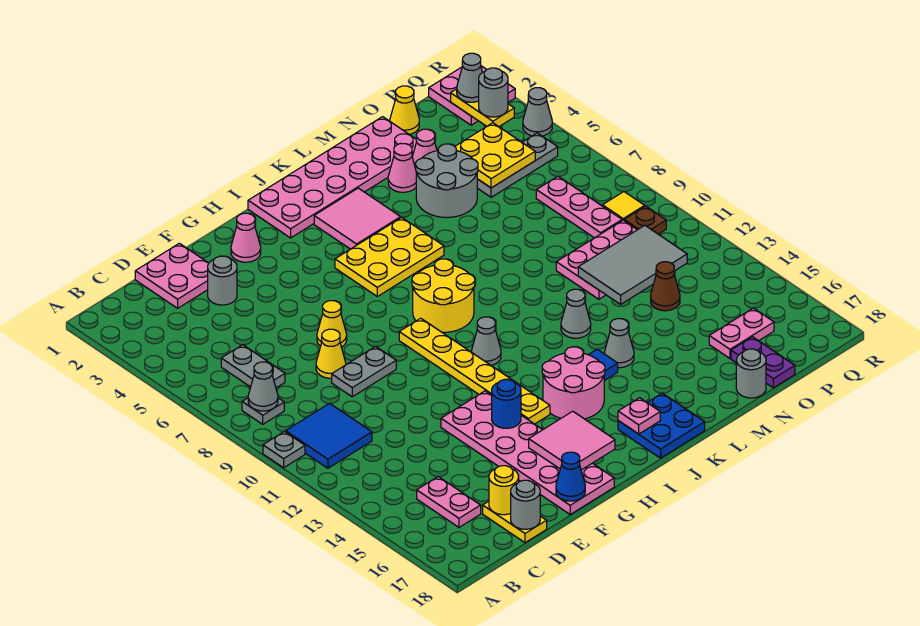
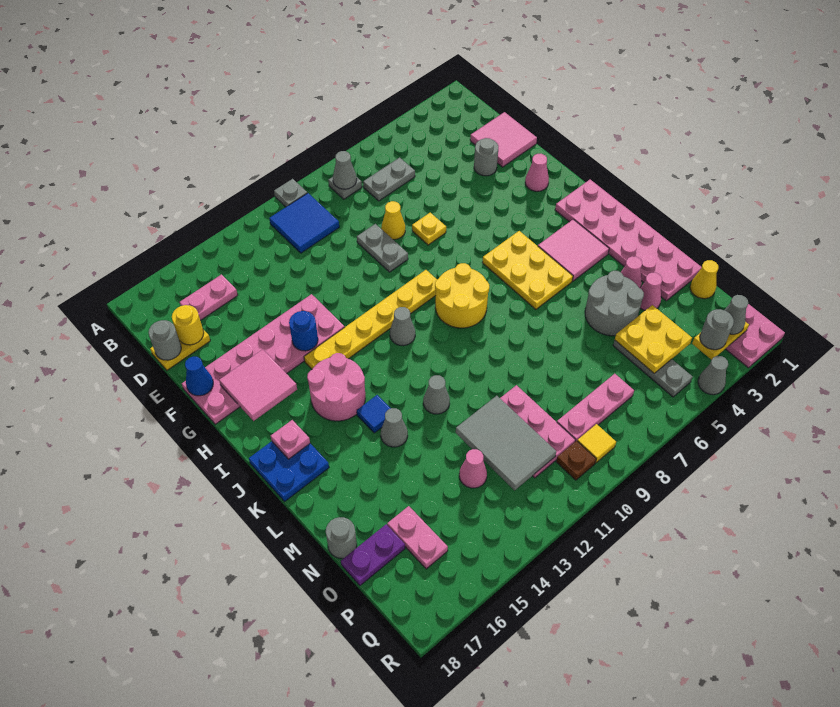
pink plate D1:E2 level 1 -> pink tile D1:E2 level 1
yellow cone F7 level 1 -> yellow plate F7 level 1
brown cone O13 level 1 -> pink cone O13 level 1

